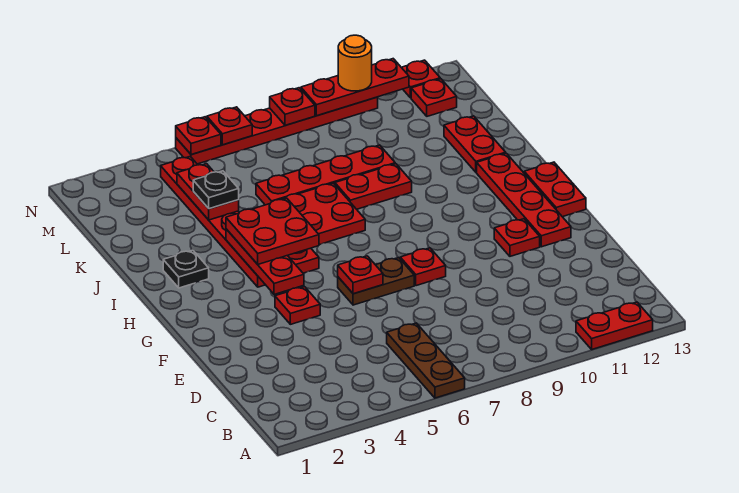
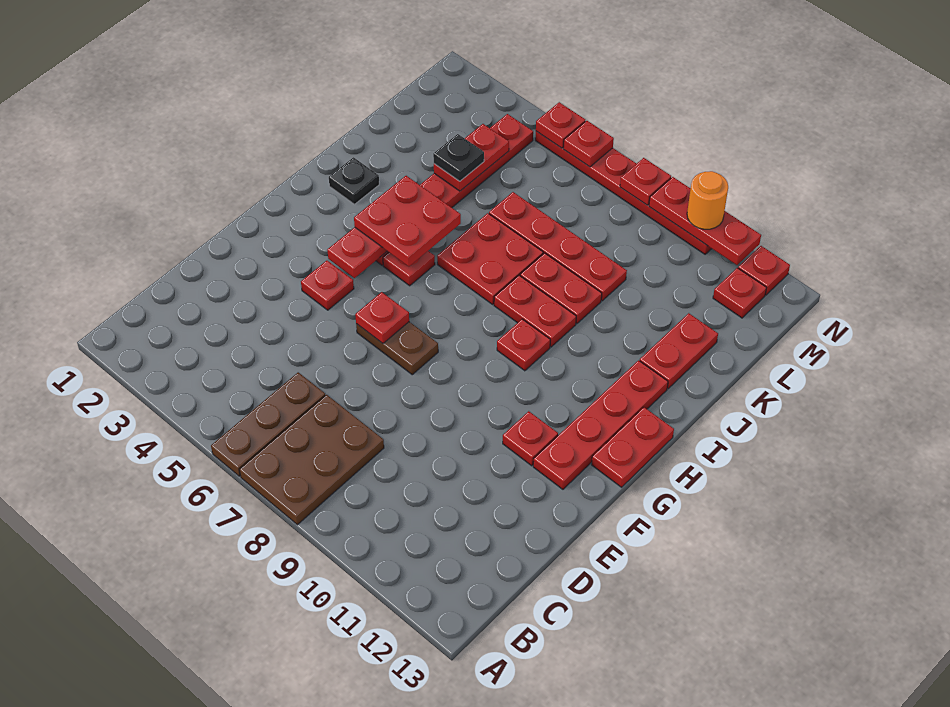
none -> brown plate A7:C8 level 1
red plate A11:A12 level 1 -> red plate I8:I9 level 1
red plate F8 level 1 -> red plate H9 level 1

